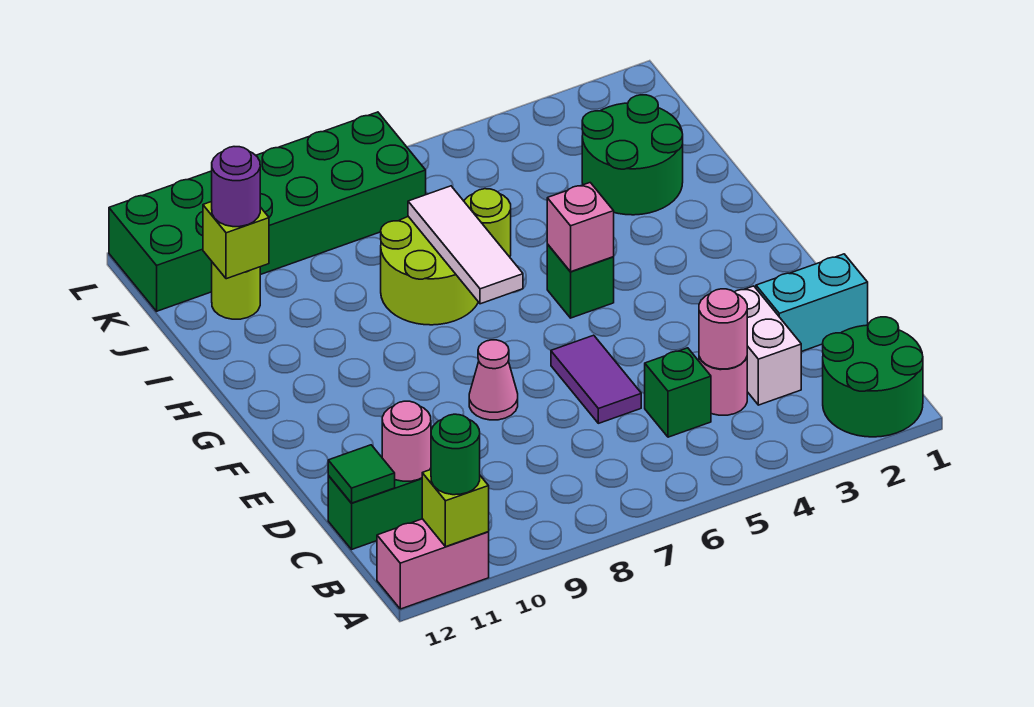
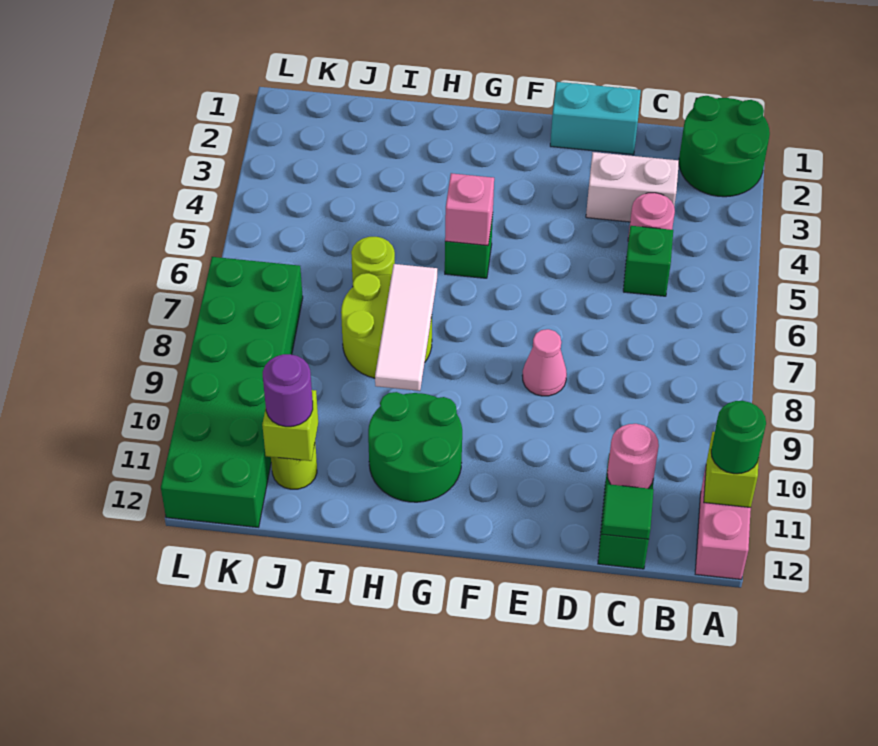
pink round brick C4 level 2 -> none
cyan brick D1:D2 level 1 -> cyan brick D1:E1 level 1
purple tile D6:E6 level 1 -> none
white tile G7:I7 level 2 -> white tile H7:H9 level 2
green round brick I2:J3 level 1 -> green round brick G10:H11 level 1

